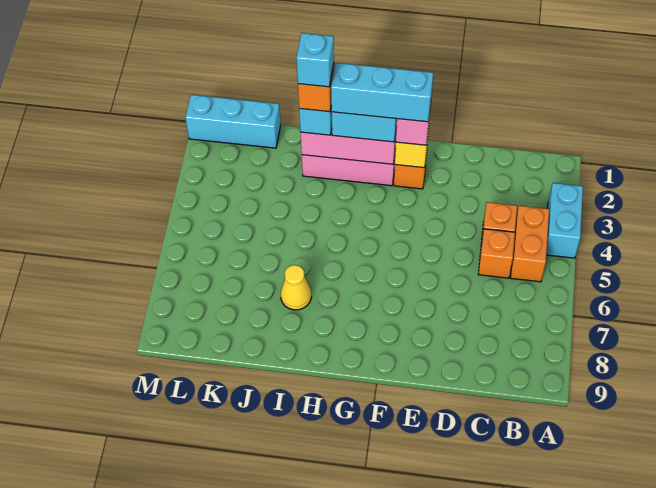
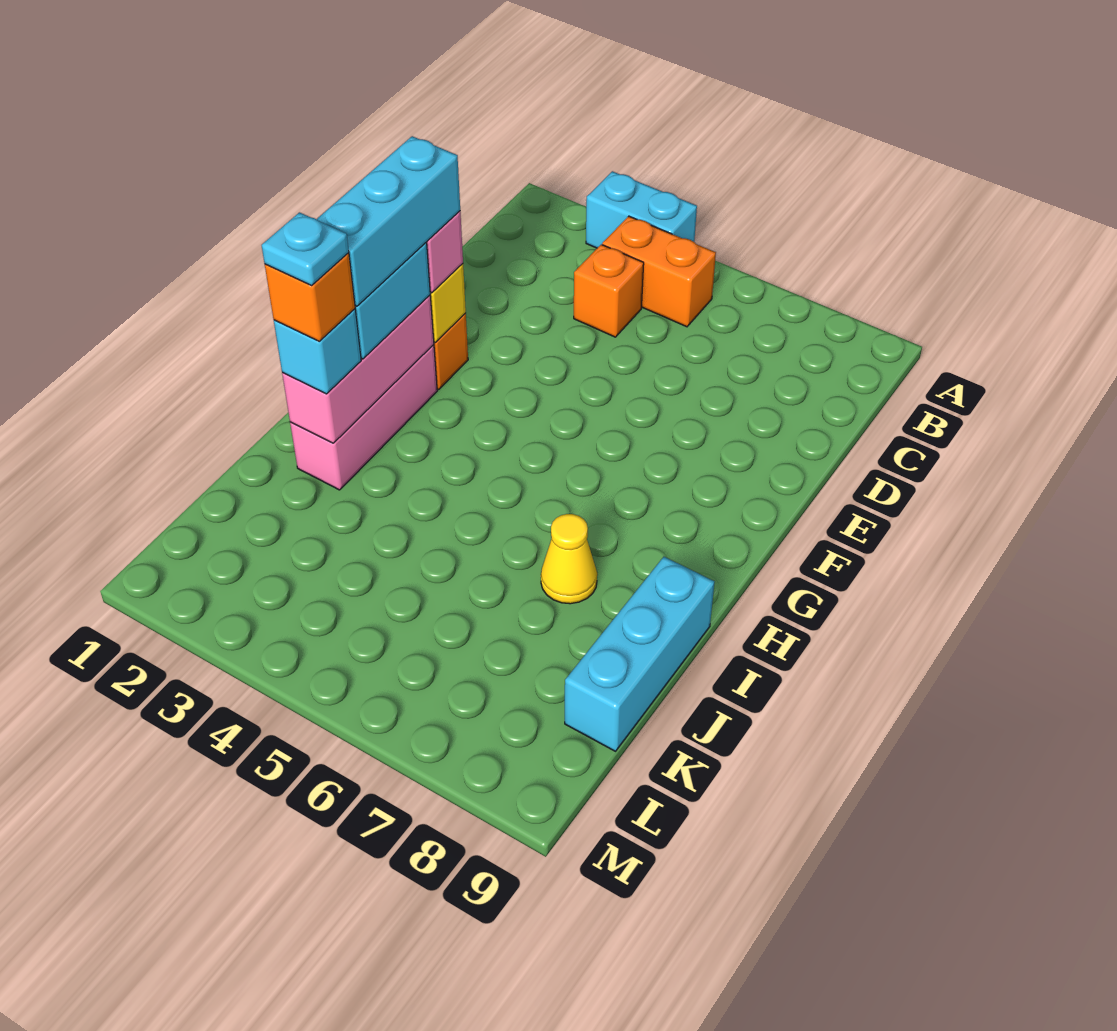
orange brick C5 level 1 -> none
cyan brick I2 level 5 -> cyan plate I2 level 5
cyan brick K1:M1 level 1 -> cyan brick I9:K9 level 1

